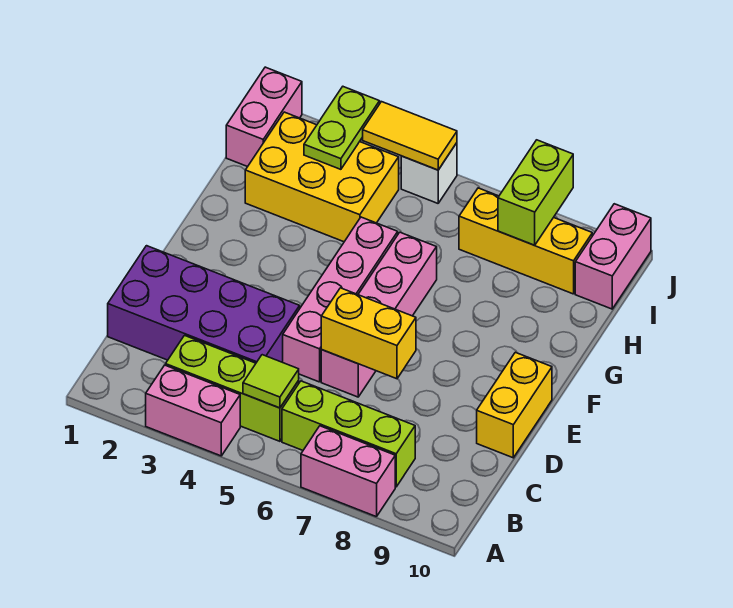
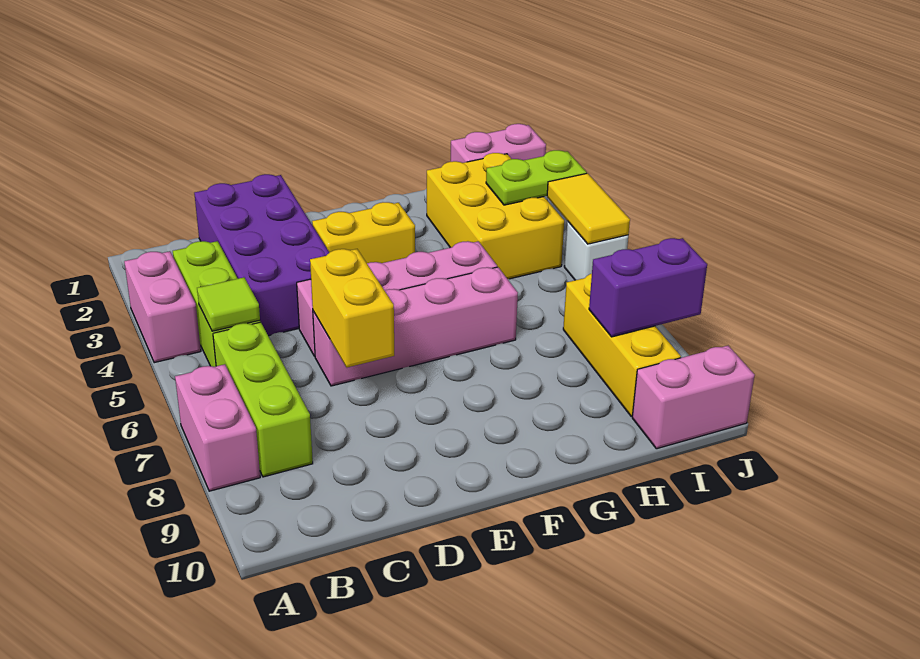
yellow brick D10:E10 level 1 -> yellow brick E3:F3 level 1
lime brick I8:J8 level 2 -> purple brick I8:J8 level 2

